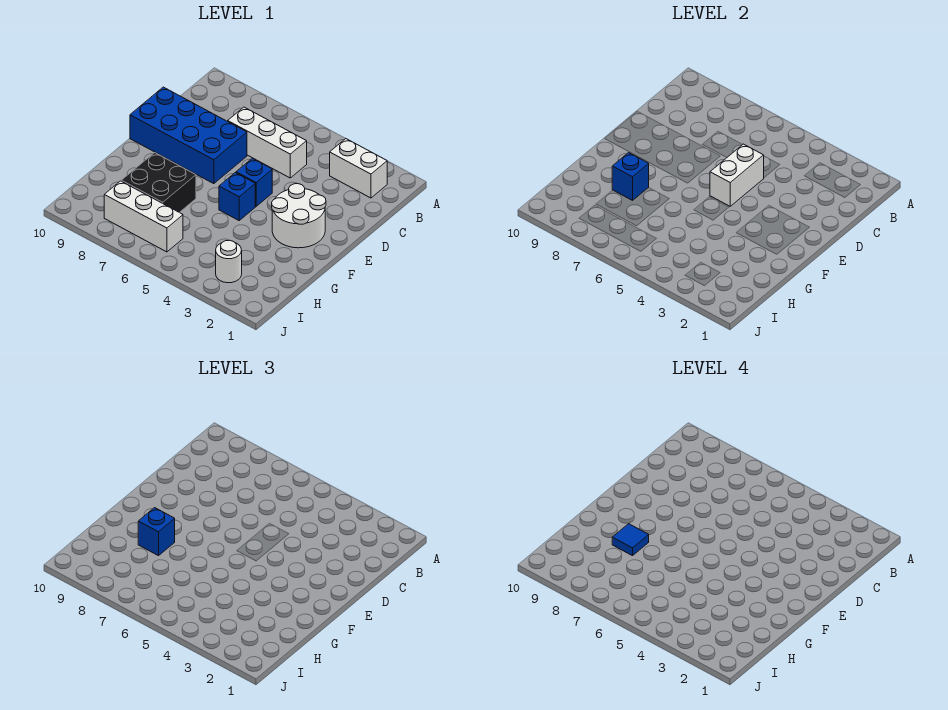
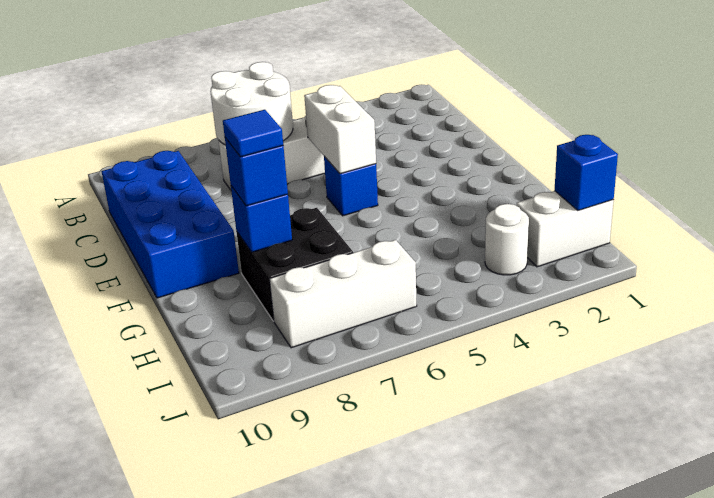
white brick B2:B3 level 1 -> white brick I1:I2 level 1
blue brick D7:E10 level 1 -> blue brick C9:F10 level 1
white round brick E2:F3 level 1 -> white round brick B6:C7 level 2
blue brick F5 level 1 -> blue brick I1 level 2

